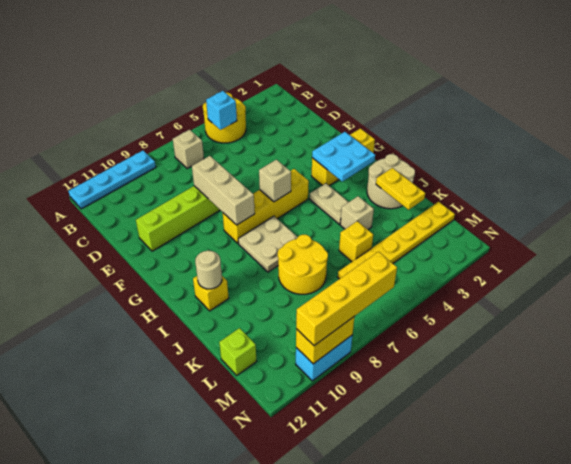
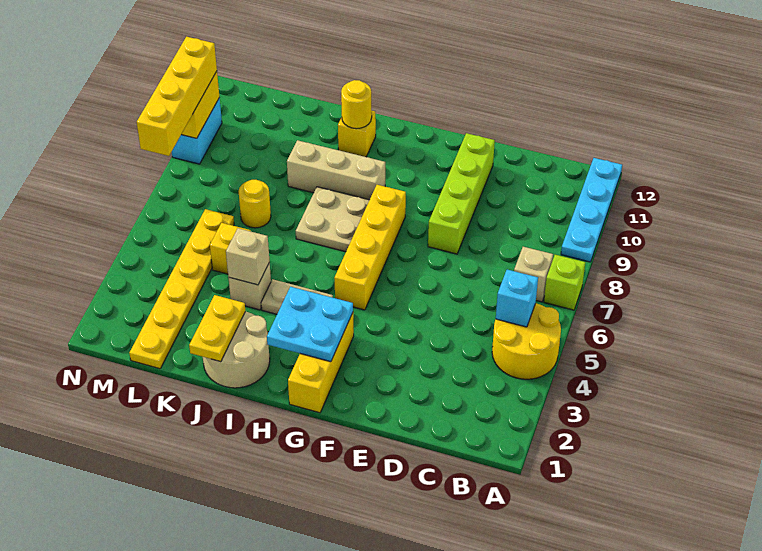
tan brick E8:G8 level 2 -> tan brick H9:J9 level 1
tan brick G6 level 2 -> tan brick J4 level 2
tan round brick I11 level 2 -> yellow round brick I11 level 2
yellow plate J2:K2 level 2 -> yellow plate J1:J2 level 2
yellow round brick J7:K8 level 1 -> yellow round brick K7 level 1
lime brick L12 level 1 -> lime brick A7 level 1

